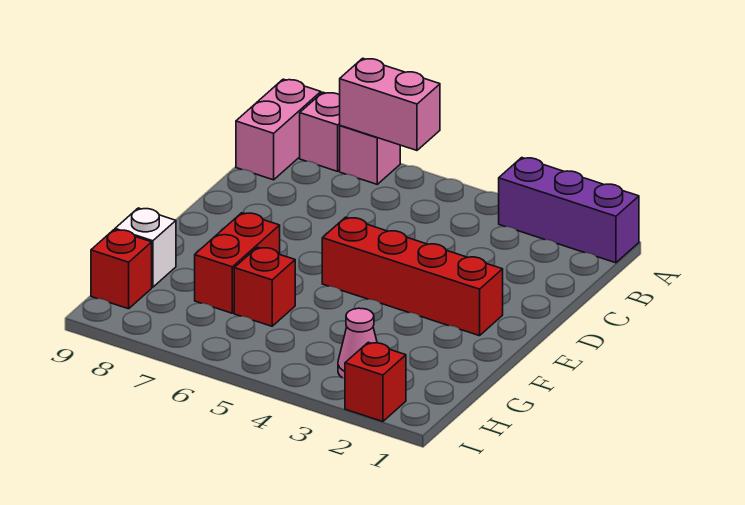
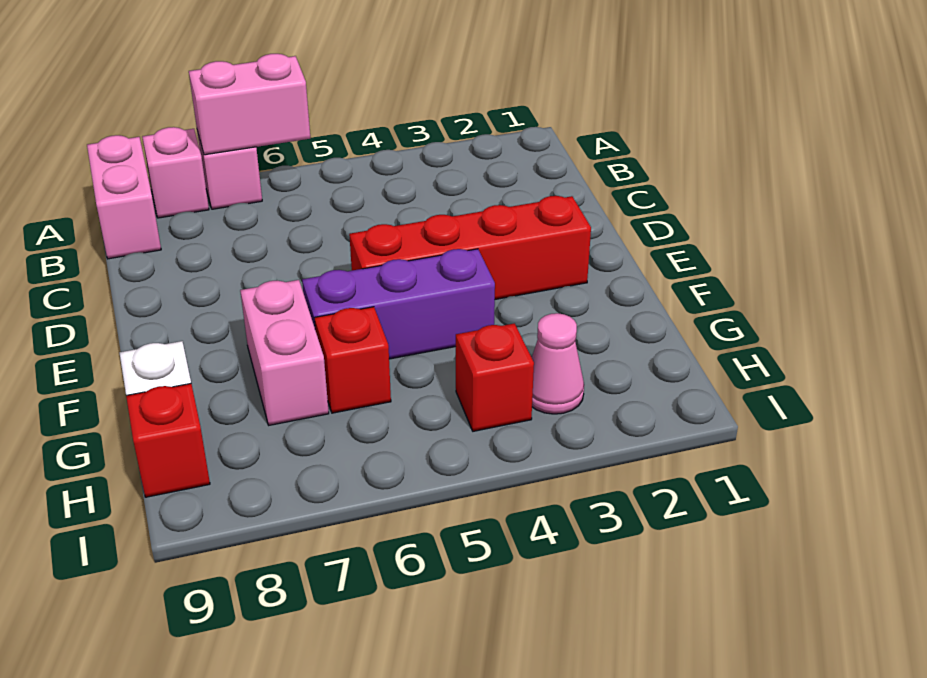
purple brick A1:A3 level 1 -> purple brick F4:F6 level 1
red brick F7:G7 level 1 -> pink brick F7:G7 level 1
red brick I2 level 1 -> red brick H4 level 1

